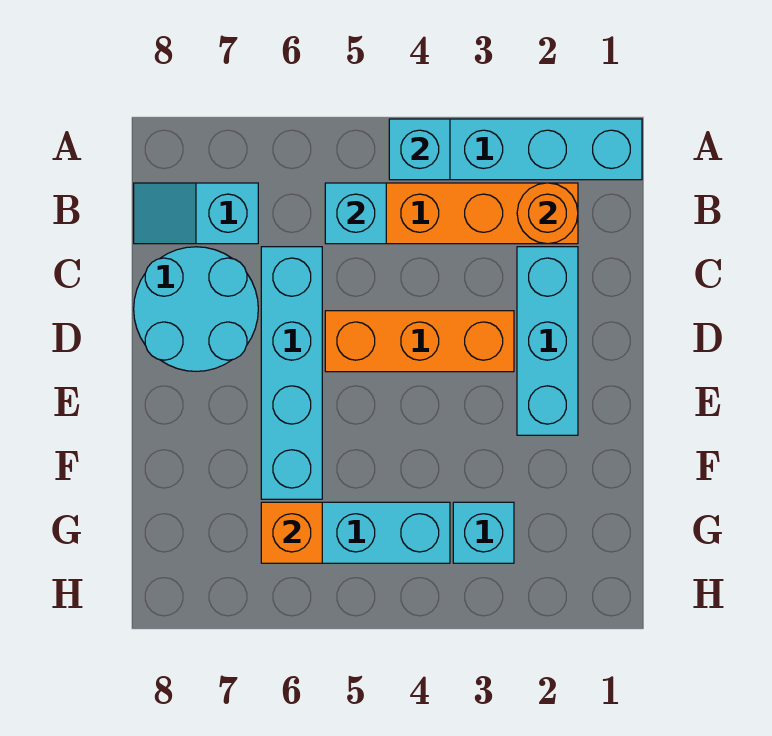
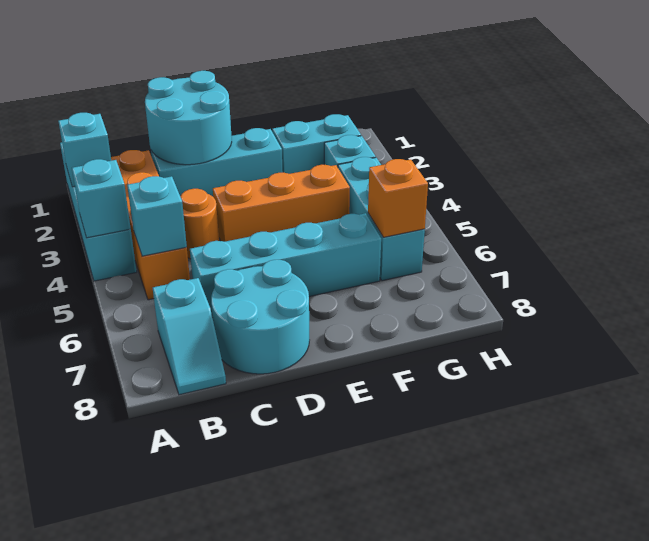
none -> cyan brick A2 level 2
orange round brick B2 level 2 -> orange round brick C4 level 1
none -> cyan round brick C1:D2 level 2
orange brick D3:D5 level 1 -> orange brick D4:F4 level 1
none -> cyan brick F2:G2 level 1

